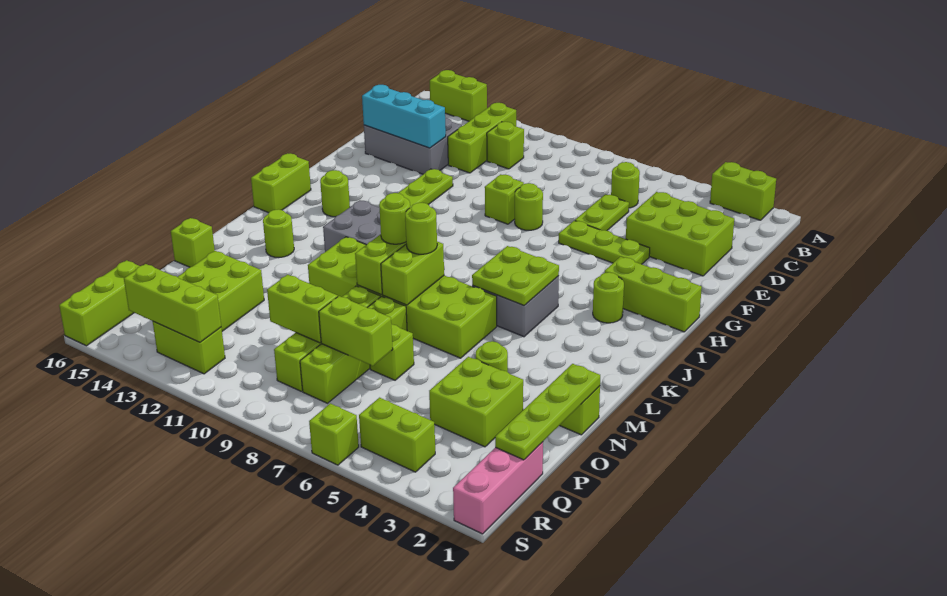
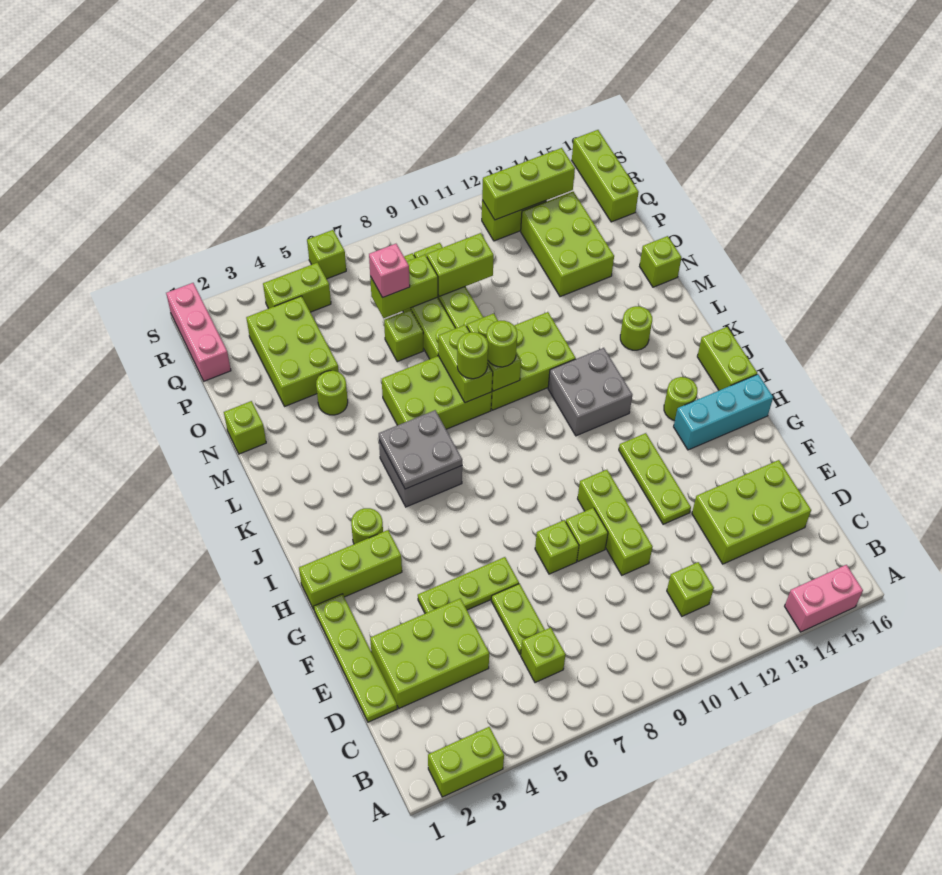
lime brick A14:A15 level 1 -> pink brick A14:A15 level 1
lime brick B12:D12 level 1 -> lime brick E10:G10 level 1
lime round brick C6 level 1 -> lime brick C6 level 1
grey brick D13:E15 level 1 -> lime brick D13:E15 level 1
cyan brick E13:E15 level 2 -> cyan brick H14:H16 level 1
lime round brick F8 level 1 -> lime brick F8 level 1
lime plate J5:K6 level 2 -> grey plate J5:K6 level 2
lime plate N1:Q1 level 2 -> lime plate D1:G1 level 1
lime brick O3:P4 level 1 -> lime brick O3:Q4 level 1
none -> pink brick P7 level 3

